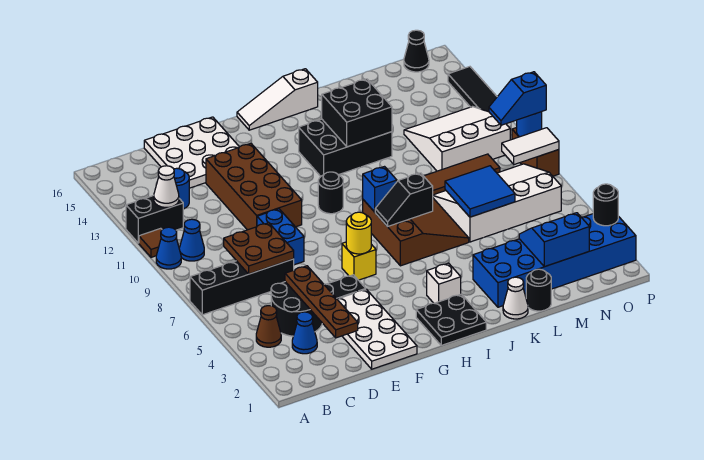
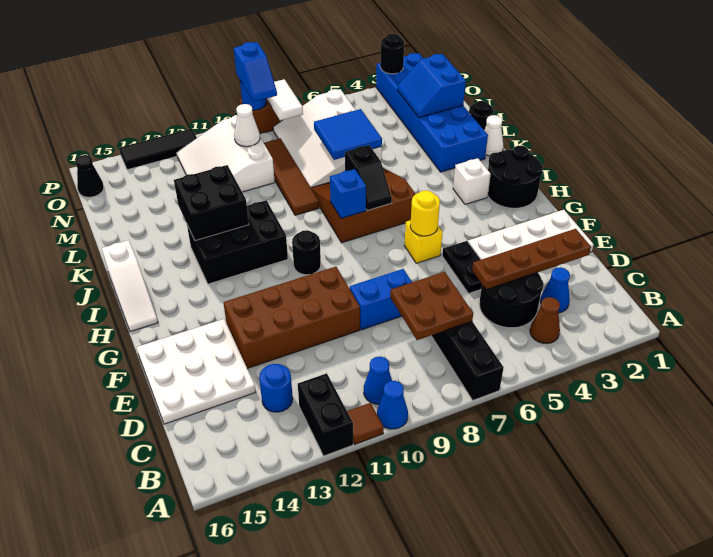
white cone B12 level 2 -> white cone N10 level 2
black plate H1:I2 level 1 -> black round brick H1:I2 level 1
black brick I12:K13 level 1 -> black brick I11:J13 level 1

